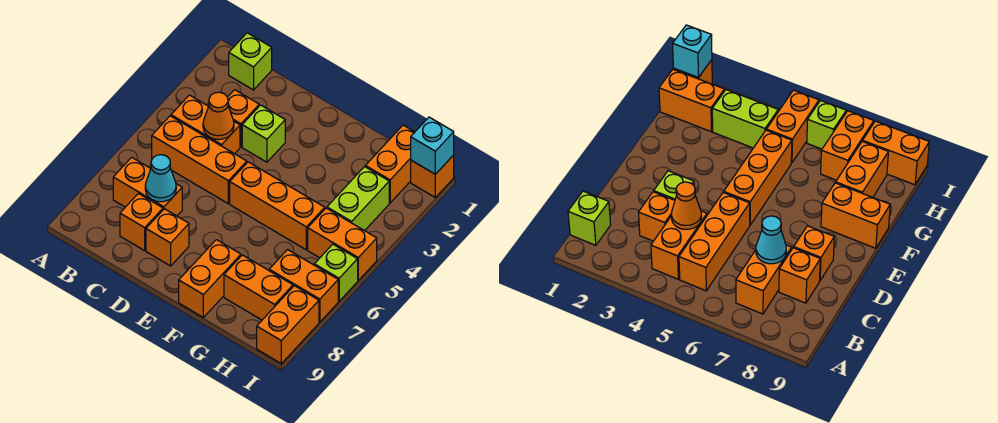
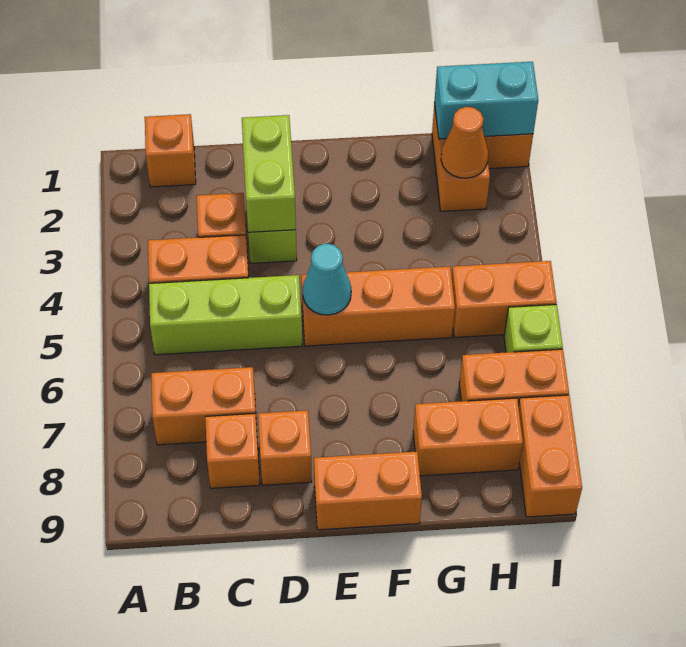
lime brick B1 level 1 -> orange brick B1 level 1
orange brick B5:D5 level 1 -> lime brick B5:D5 level 1
orange cone C4 level 2 -> orange cone H2 level 2
cyan cone C7 level 2 -> cyan cone E5 level 2
orange brick F8:F9 level 1 -> orange brick E9:F9 level 1
lime brick H3:H4 level 1 -> lime brick D2:D3 level 2
cyan brick I1 level 2 -> cyan brick H1:I1 level 2

